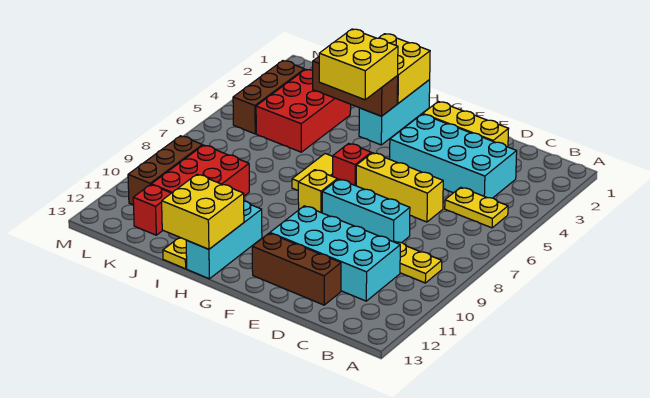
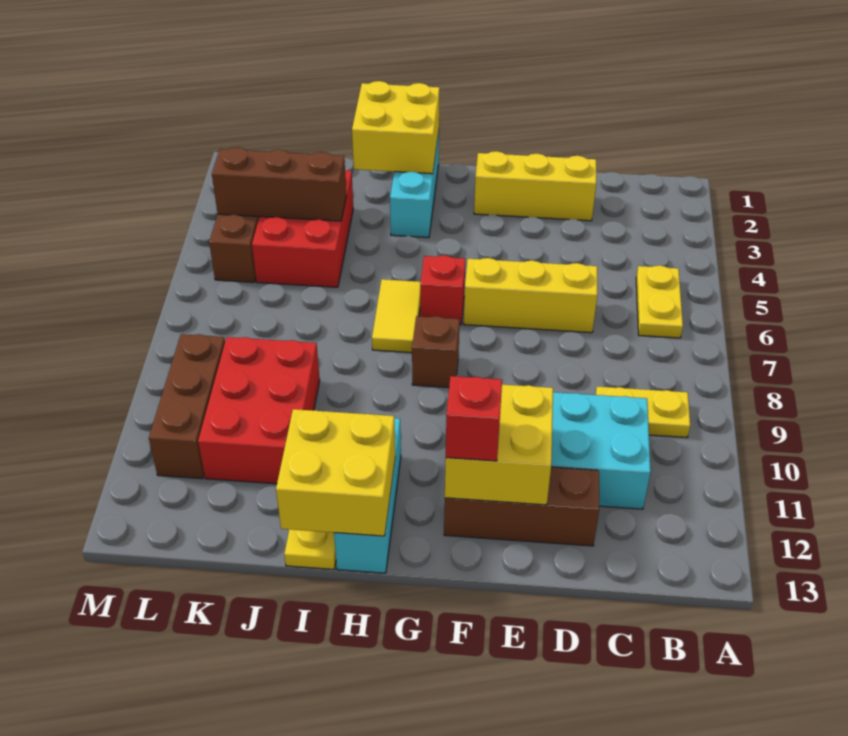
yellow plate B5:C5 level 1 -> yellow plate B5:B6 level 1
cyan brick C3:F4 level 1 -> none
cyan brick D8:F8 level 1 -> none
yellow brick G8 level 1 -> brown brick G8 level 1
brown brick H3:J3 level 2 -> brown brick J4:L4 level 2
yellow brick H3:I4 level 3 -> yellow brick E11:F12 level 2
red brick K12 level 1 -> red brick F12 level 3

